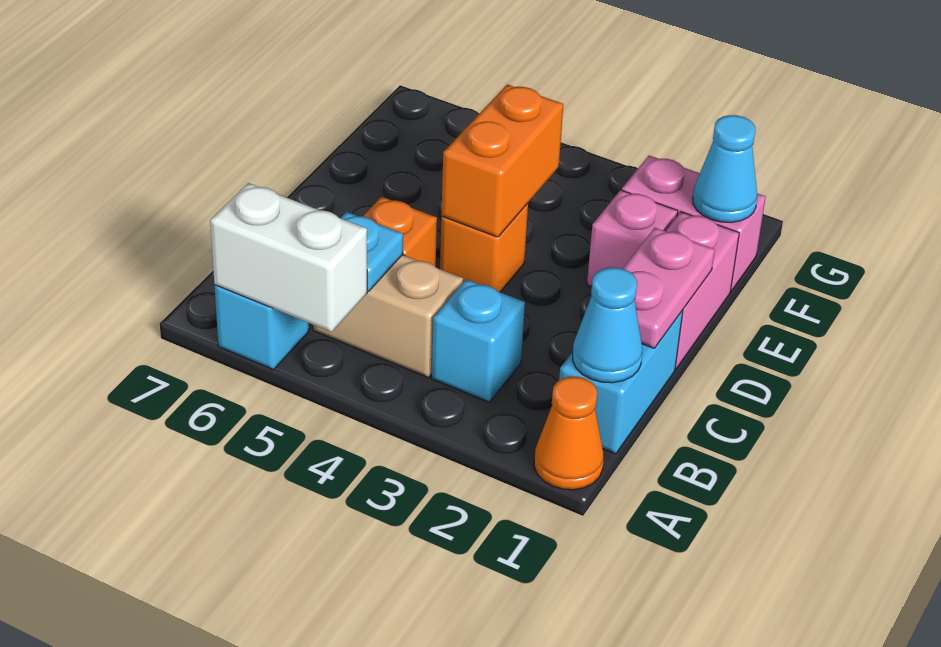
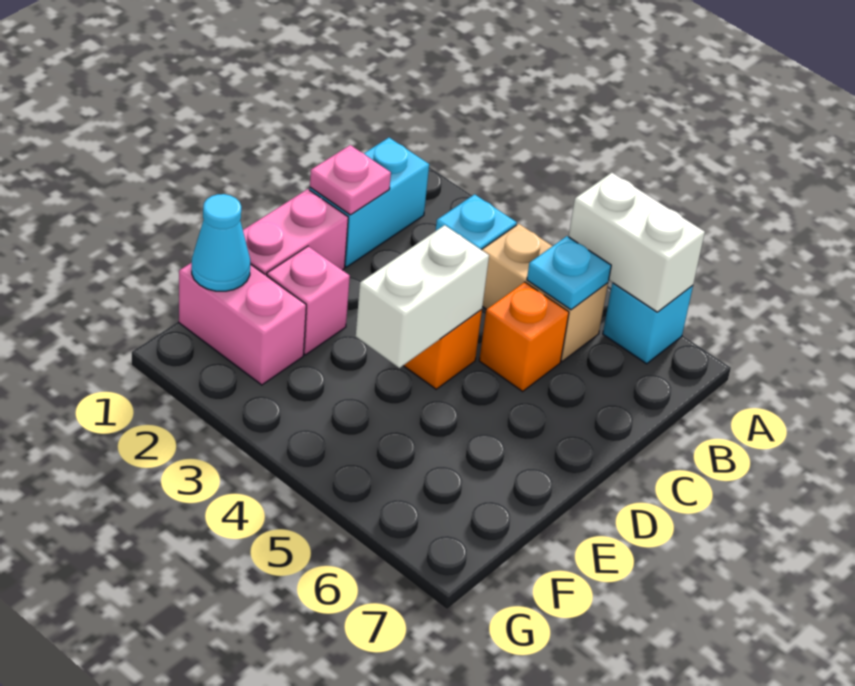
orange cone A1 level 1 -> none
cyan cone B1 level 2 -> none
pink plate C1:D1 level 2 -> pink plate C1 level 2
orange brick D4:E4 level 2 -> white brick D4:E4 level 2

